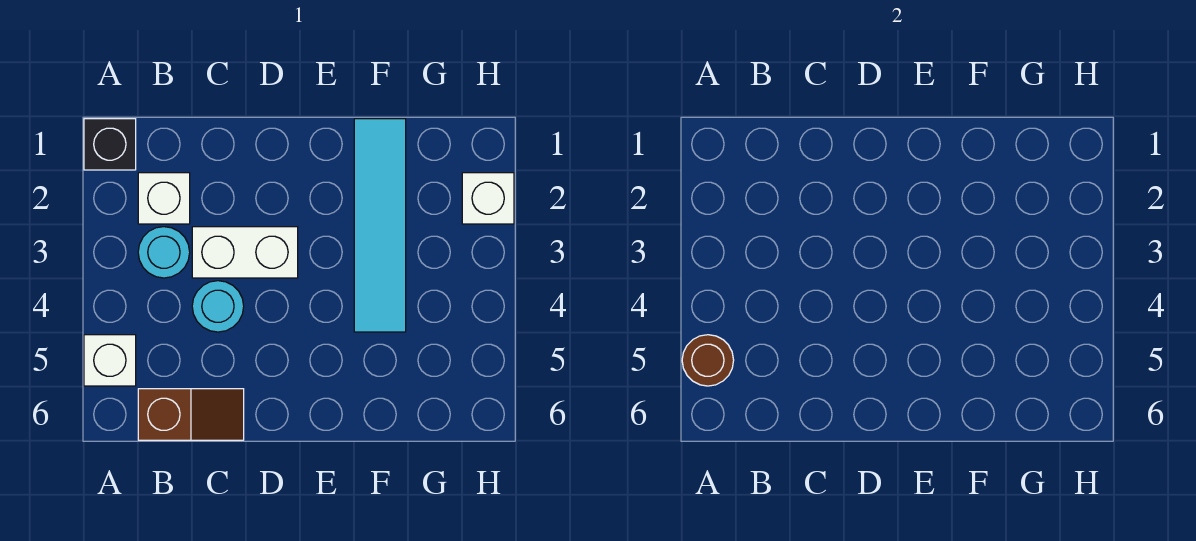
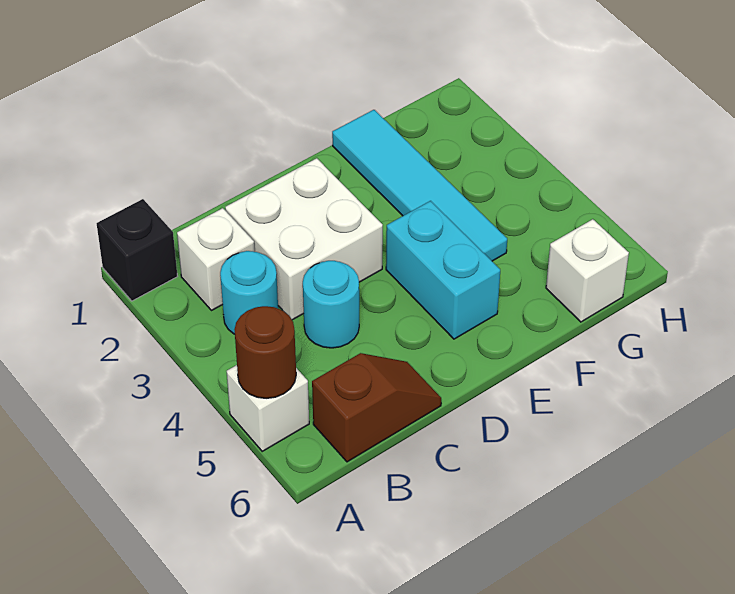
white brick C3:D3 level 1 -> white brick C2:D3 level 1
none -> cyan brick E4:E5 level 1
white brick H2 level 1 -> white brick G6 level 1

